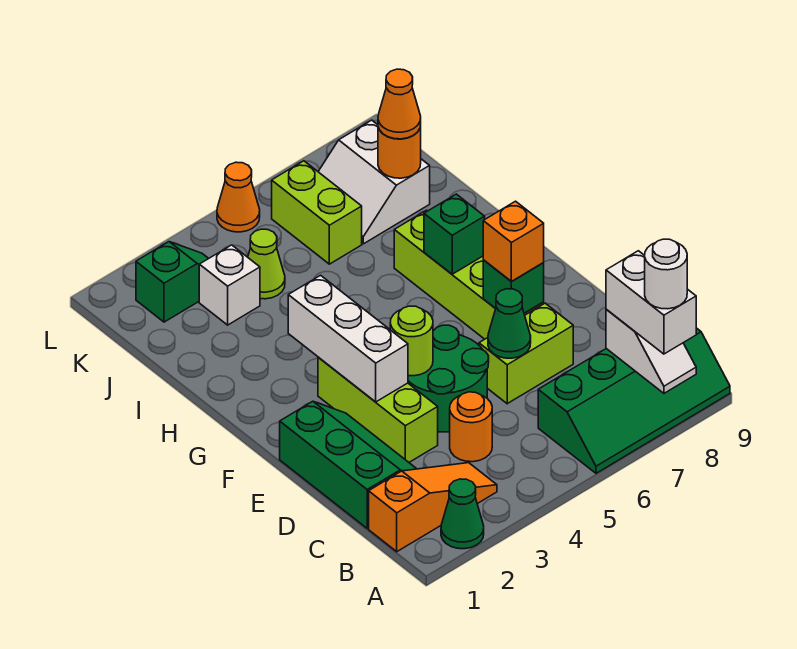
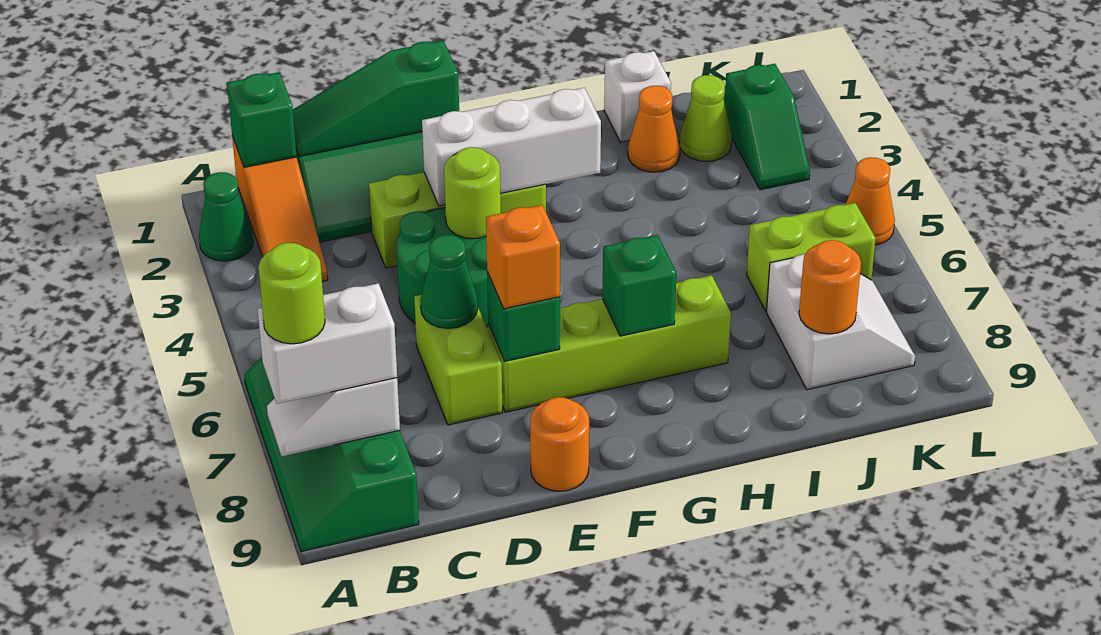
white round brick A8 level 4 -> lime round brick A8 level 4
none -> green brick B1 level 2
none -> green slope C1:E1 level 2 top E
orange round brick C4 level 1 -> orange round brick E9 level 1
white brick J3 level 1 -> white brick I1 level 1
lime cone J4 level 1 -> lime cone J2 level 1
white slope J7:K8 level 1 top 8 -> white slope J7:K8 level 1 top J
orange cone J8 level 3 -> orange cone I2 level 1

